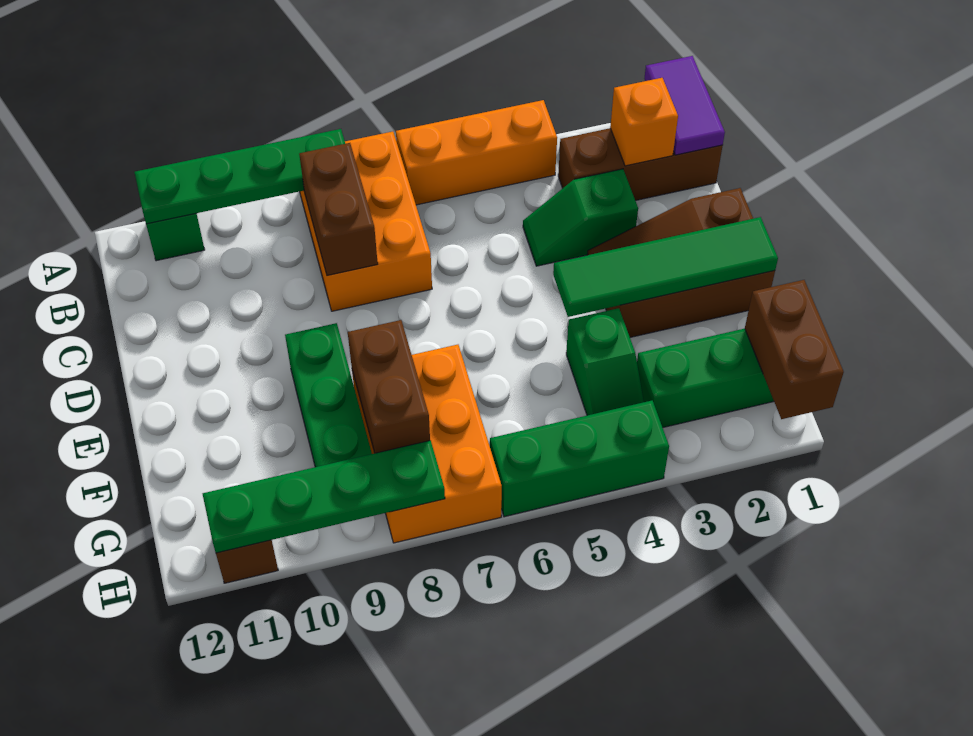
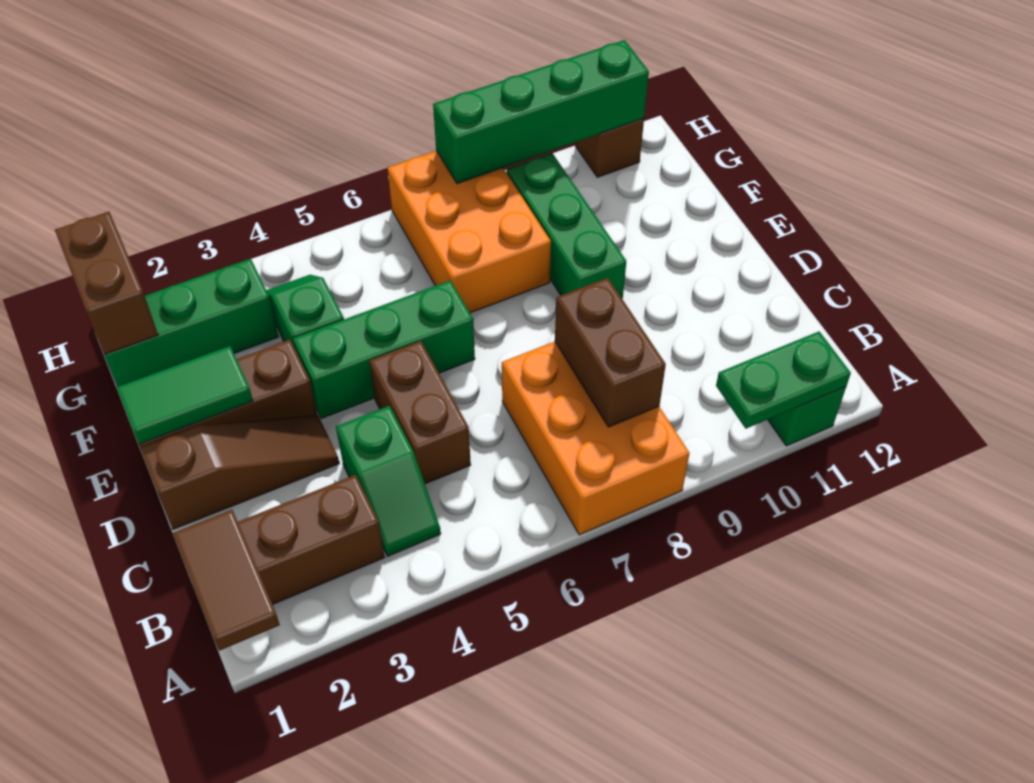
purple tile A1:B1 level 2 -> brown tile A1:B1 level 2
orange brick A4:A6 level 1 -> none
green plate A8:A11 level 2 -> green plate A10:A11 level 2
orange brick B2 level 2 -> none
green slope C3:C4 level 1 top 3 -> green slope B4:C4 level 1 top C
green tile E1:E4 level 2 -> green tile E1:E2 level 2
brown brick F8:G8 level 2 -> brown brick C5:D5 level 1
green brick H4:H6 level 1 -> green brick E4:E6 level 1
green plate H8:H11 level 2 -> green brick H8:H11 level 2

